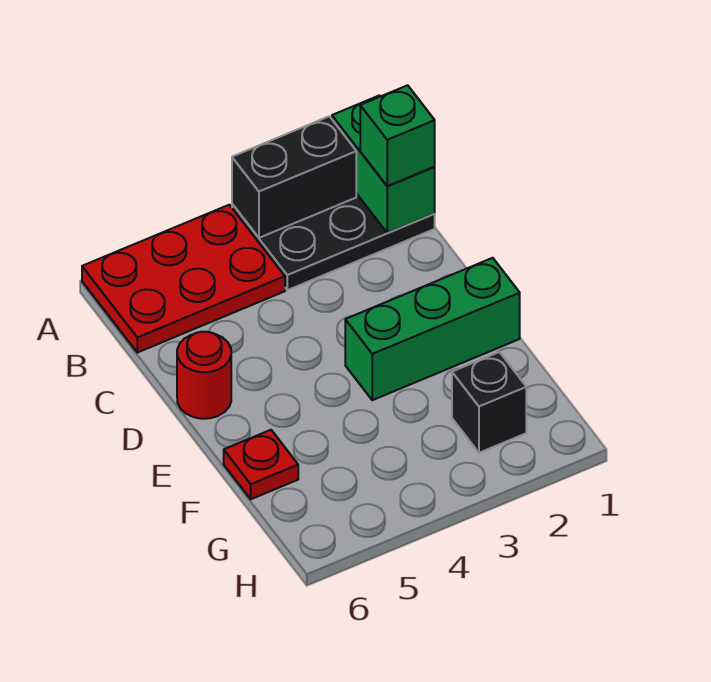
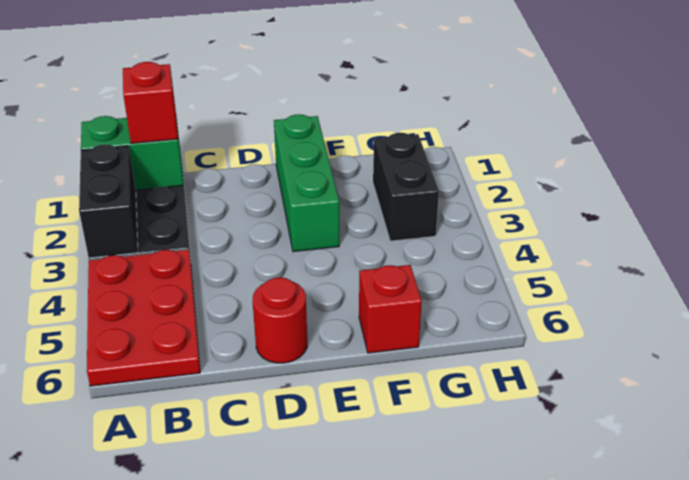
green brick B1 level 3 -> red brick B1 level 3
red plate F6 level 1 -> red brick F6 level 1
black brick G2 level 1 -> black brick G2:G3 level 1

